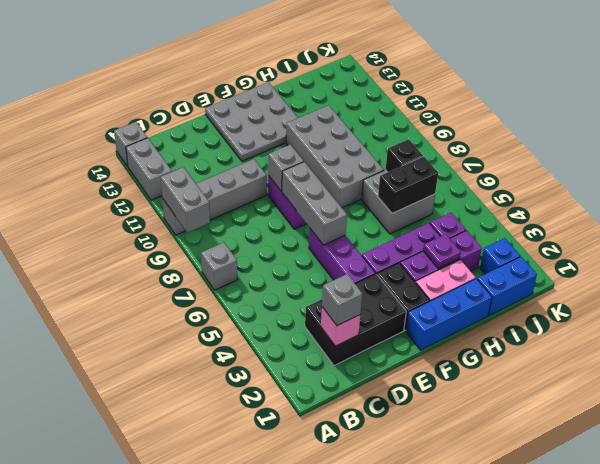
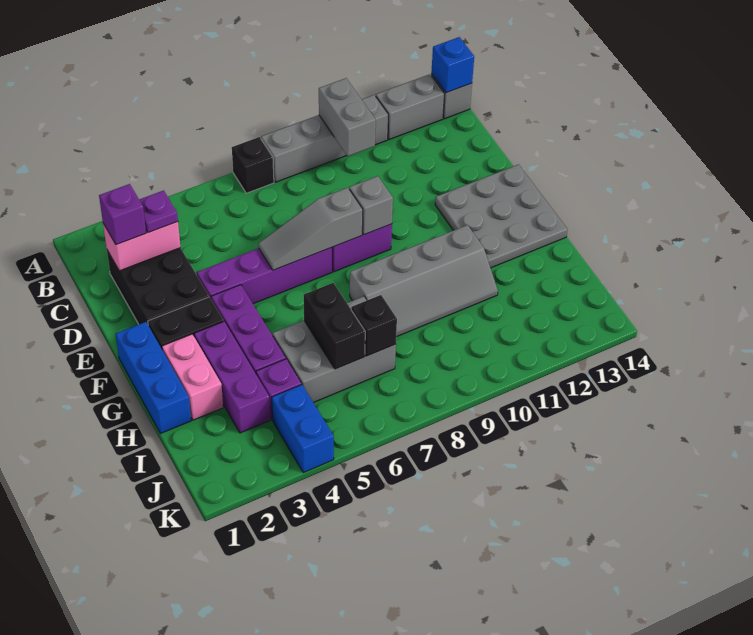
grey brick A7 level 1 -> black brick A7 level 1
grey brick A9:A10 level 2 -> grey brick A10:B10 level 2
grey brick A10:D10 level 1 -> grey brick A8:A11 level 1
pink brick C2 level 2 -> pink brick C2:C3 level 2
grey brick C2 level 3 -> purple brick C2 level 3
purple brick E4:E6 level 1 -> purple brick E4:E7 level 1
grey brick E6:E8 level 2 -> grey slope E6:E8 level 2 top 8
grey brick G8:H11 level 1 -> grey slope G8:H11 level 1 top G
purple plate H3 level 2 -> purple plate C3 level 3
grey brick H6:I7 level 1 -> grey brick H5:I7 level 1
blue brick I1:J1 level 1 -> blue brick J4:K4 level 1
blue brick J2 level 1 -> blue brick A14 level 2

